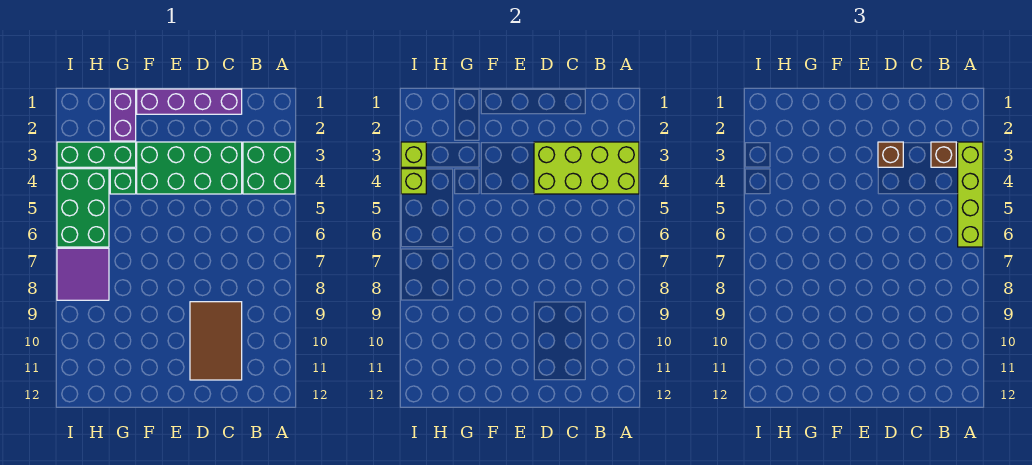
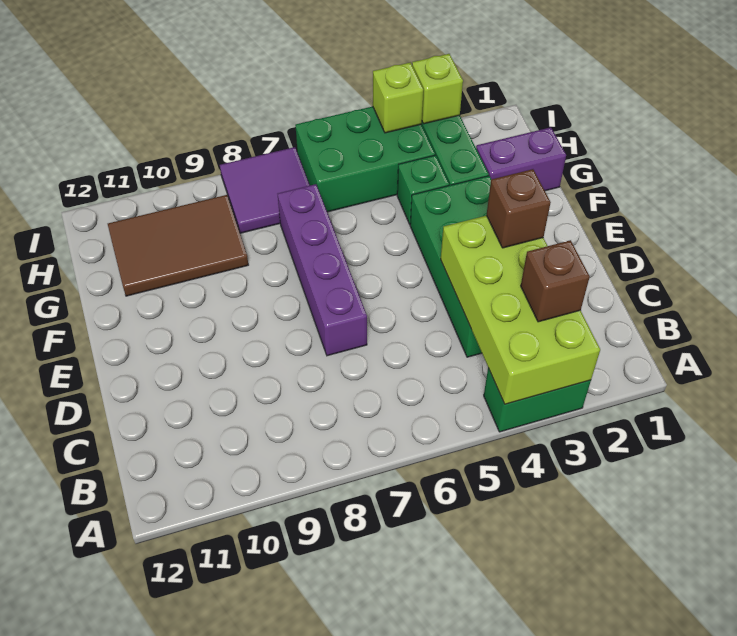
green brick A3:B4 level 1 -> green brick A3:A4 level 1
lime brick A3:A6 level 3 -> none
purple brick C1:F1 level 1 -> purple brick D7:G7 level 1
brown tile C9:D11 level 1 -> brown tile G9:H11 level 1

